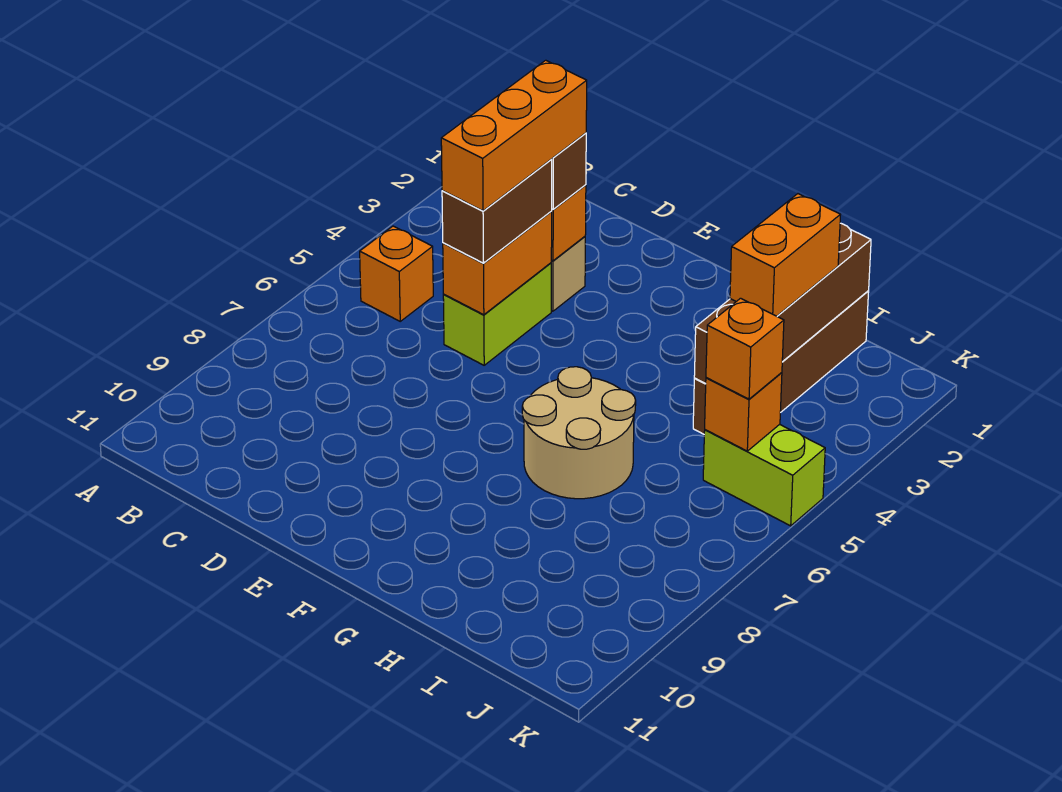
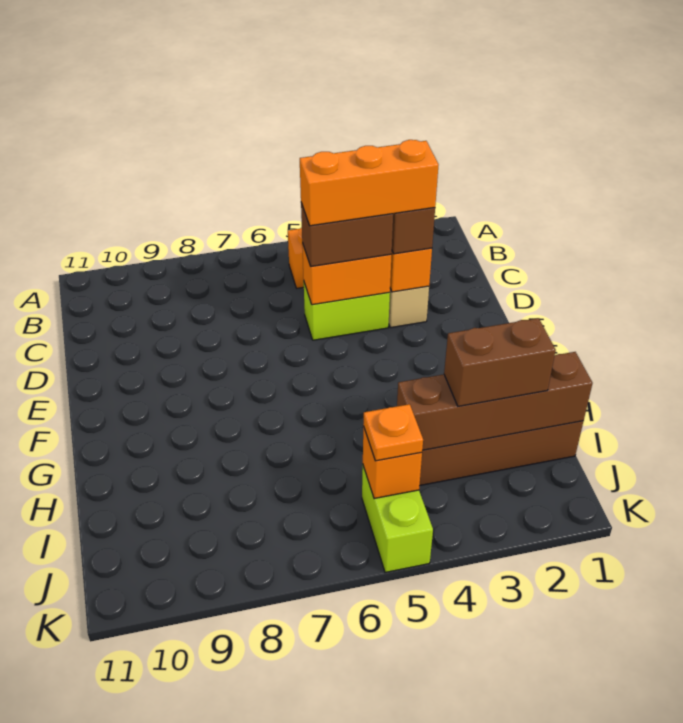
tan round brick G6:H7 level 1 -> none
orange brick I2:I3 level 3 -> brown brick I2:I3 level 3
orange brick J5 level 3 -> orange plate J5 level 3

